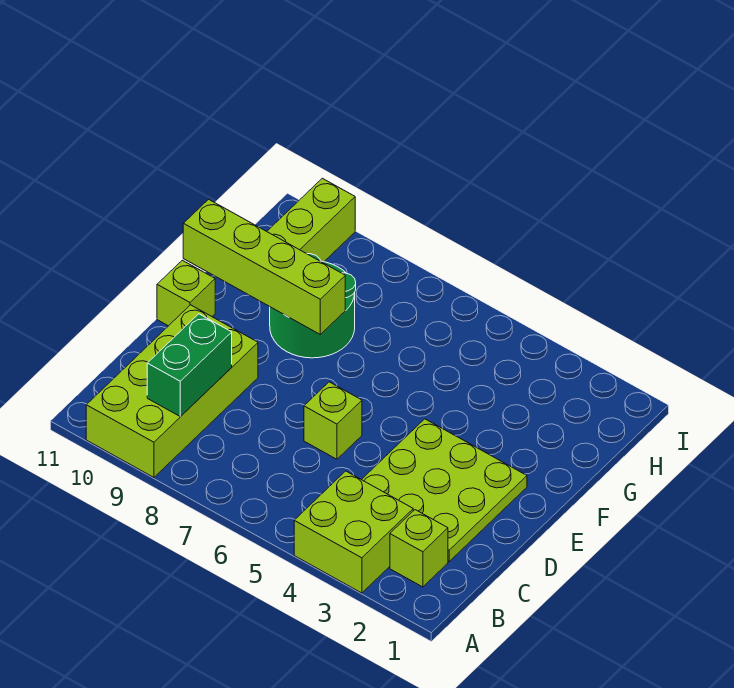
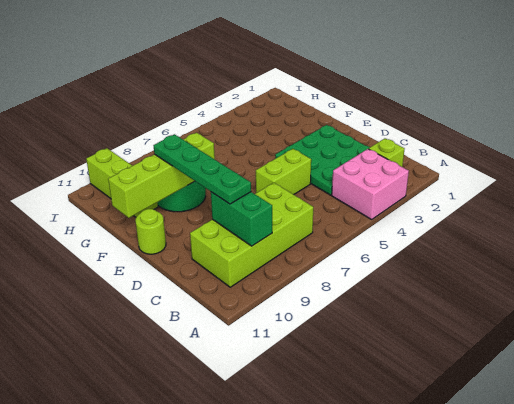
lime brick A3:B4 level 1 -> pink brick A3:B4 level 1
lime brick A9:D10 level 1 -> lime brick B7:C10 level 1
lime plate C2:E4 level 1 -> green plate C2:E4 level 1
none -> green plate C9:F9 level 3
lime brick D6 level 1 -> lime brick D5:D6 level 1
lime brick E11 level 1 -> lime round brick E11 level 1

